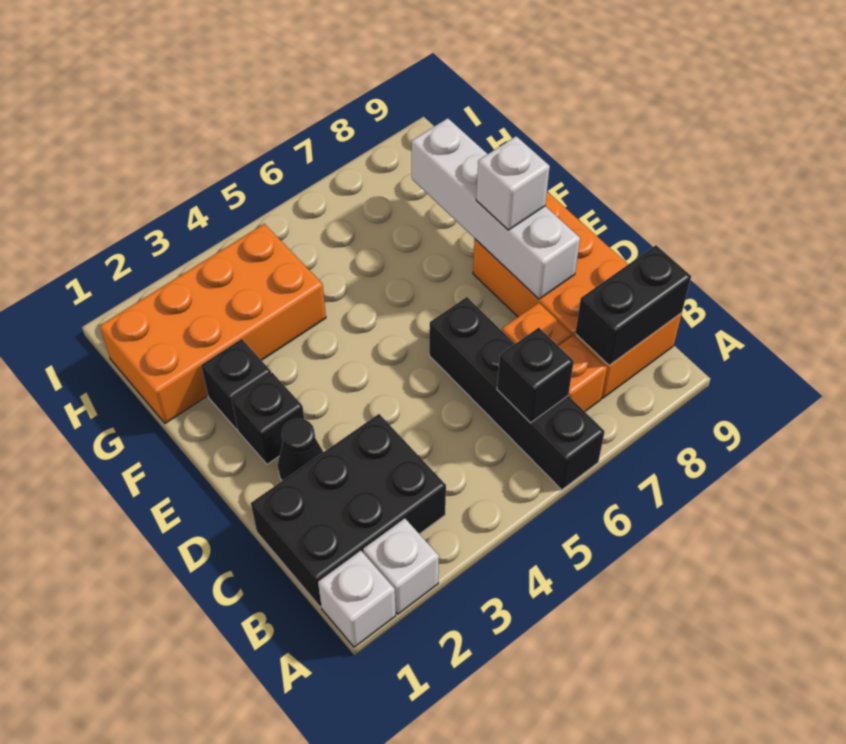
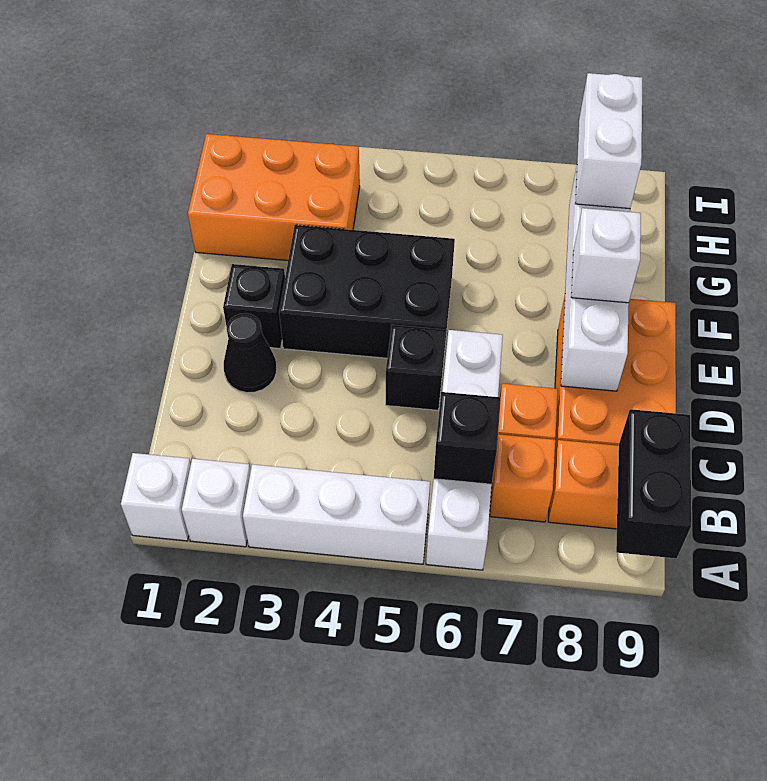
none -> white brick A3:A5 level 1
black brick A6:D6 level 1 -> white brick A6:D6 level 1
black brick B1:C3 level 1 -> black brick E3:F5 level 1
black brick B8:B9 level 2 -> black brick A9:B9 level 2
black brick F2 level 1 -> black brick D5 level 1
orange brick G1:H4 level 1 -> orange brick G1:H3 level 1
none -> white brick G8:H8 level 3

